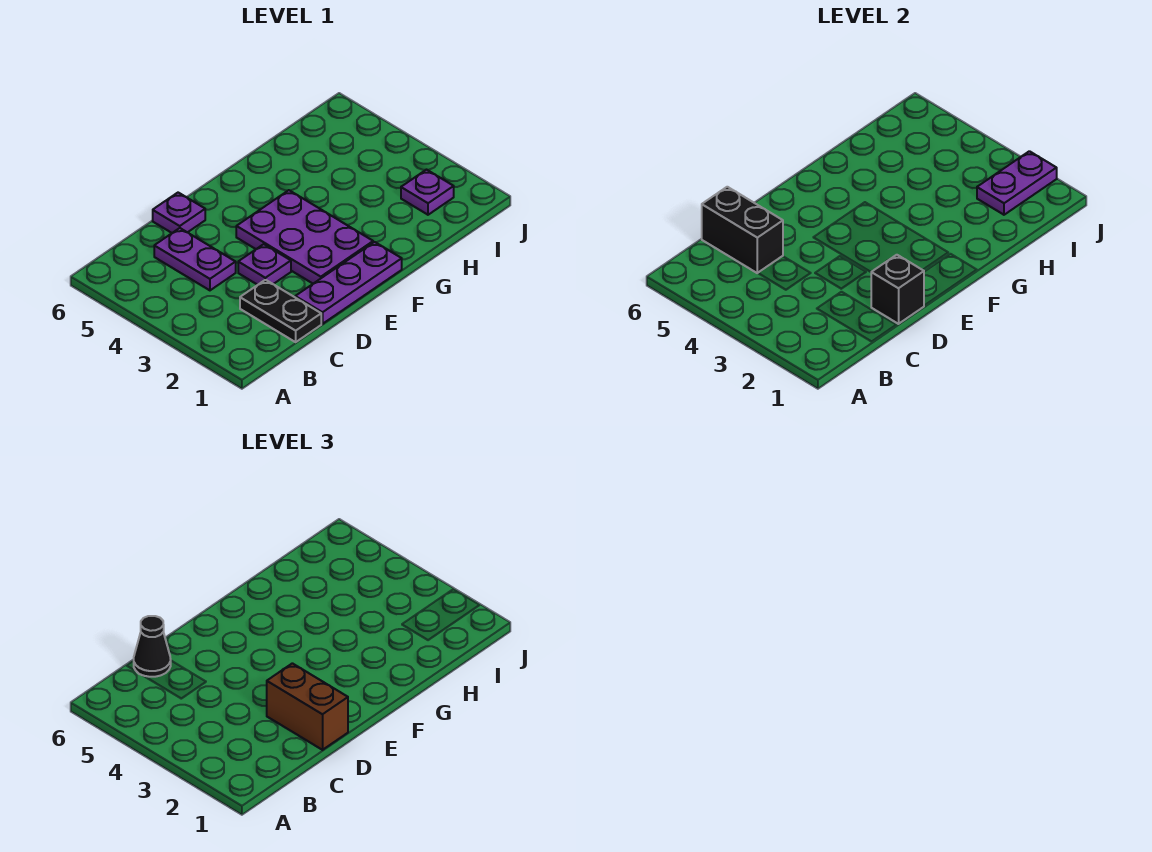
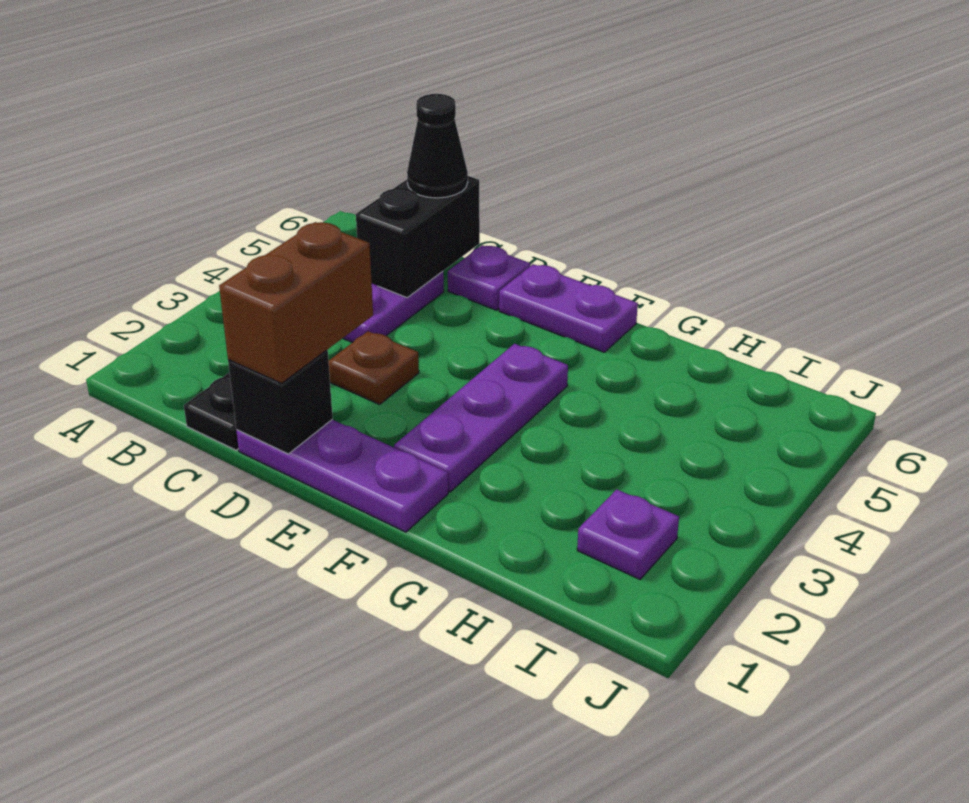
purple plate D3 level 1 -> brown plate D3 level 1
purple plate E2:F4 level 1 -> purple plate F2:F4 level 1
purple plate I2:J2 level 2 -> purple plate E6:F6 level 1

